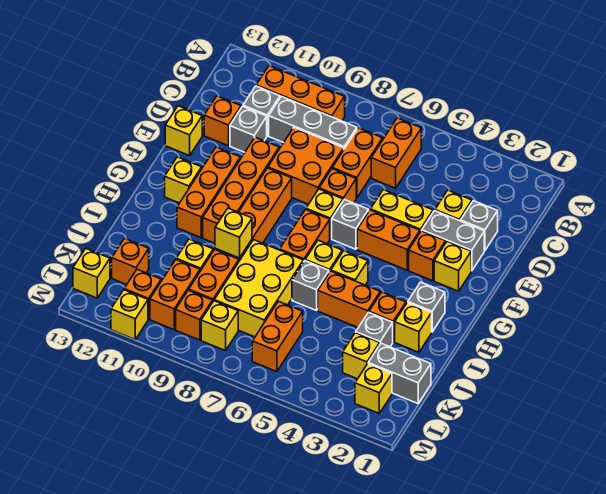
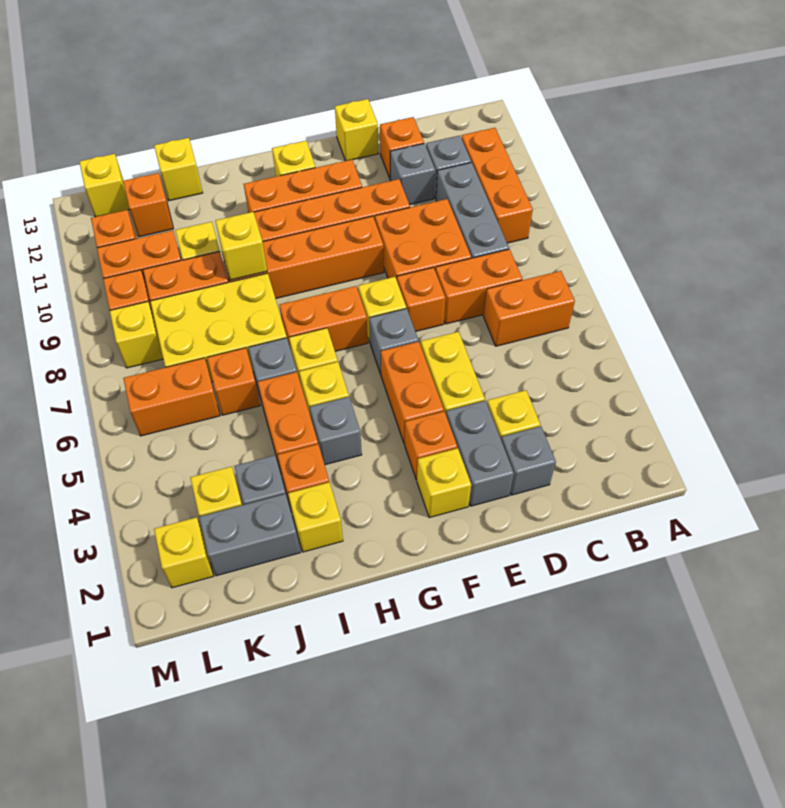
grey brick H2 level 1 -> grey brick H4 level 1
none -> orange brick J6 level 1
grey brick K1:K2 level 1 -> grey brick J2:K2 level 1
yellow brick M11 level 1 -> yellow brick J13 level 1

